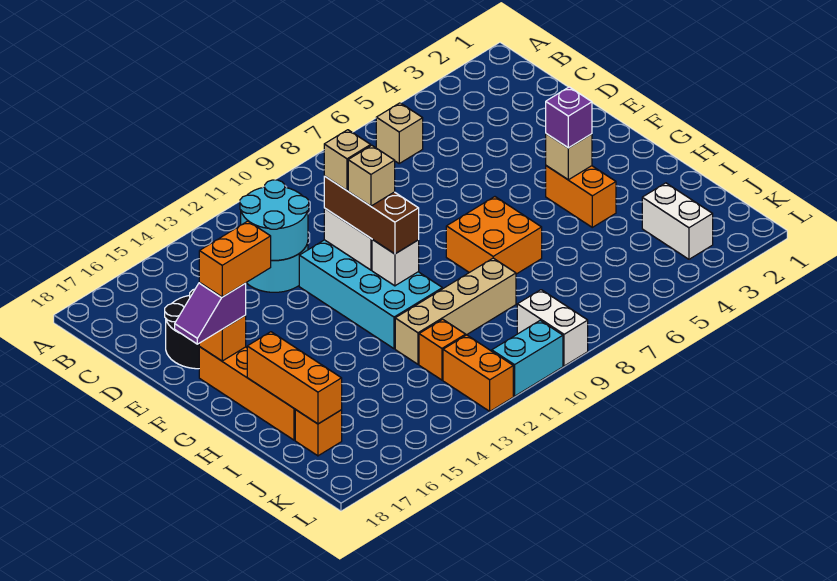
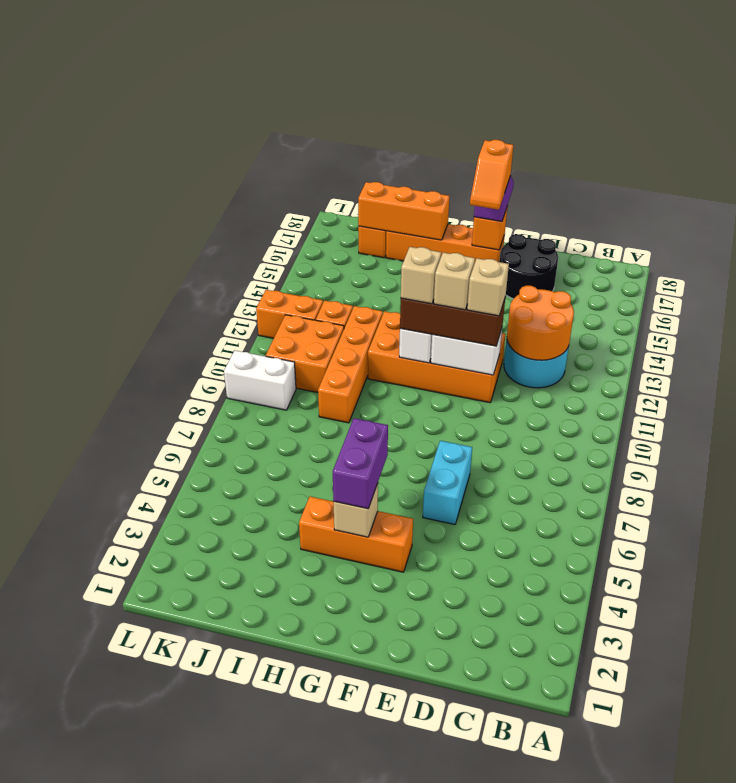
tan brick B6 level 1 -> tan brick G11 level 4
cyan round brick C12:D13 level 2 -> orange round brick C12:D13 level 2
cyan brick E11:H12 level 1 -> orange brick E11:H12 level 1
orange brick F16:F17 level 4 -> orange slope F16:F17 level 4 top 17
orange brick G4:H4 level 1 -> orange brick F4:H4 level 1
purple brick G4 level 3 -> purple brick G4:G5 level 3
orange brick G7:H8 level 1 -> orange brick J10:K11 level 1
tan brick I9:I12 level 1 -> orange brick I9:I12 level 1
white brick J3:K3 level 1 -> none
cyan brick L10:L11 level 1 -> cyan brick E6:E7 level 1

